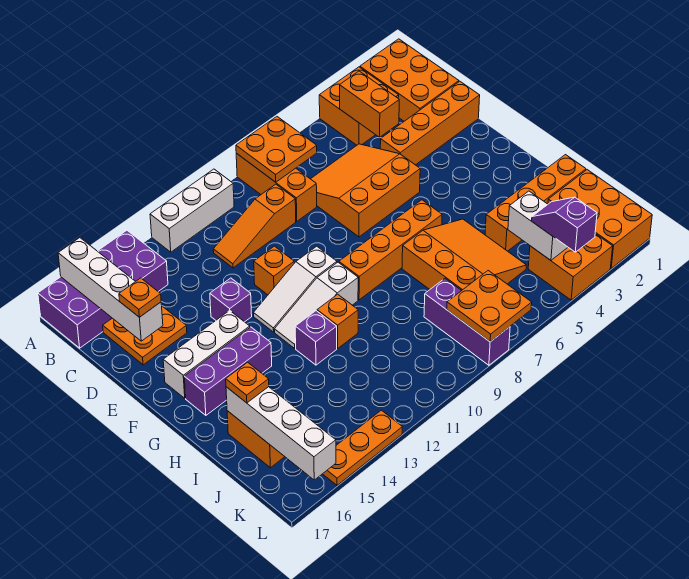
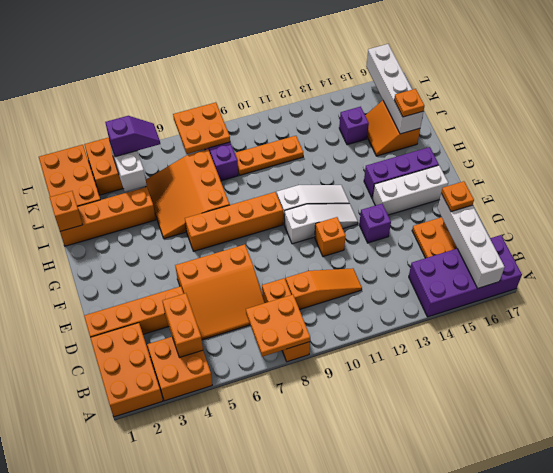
white brick A10:A12 level 1 -> none
orange brick H11 level 1 -> orange brick I1 level 2
purple brick H12 level 1 -> purple brick J14 level 1
purple slope K4:L4 level 3 top L -> purple slope K4:K5 level 3 top 4
orange plate L13:L15 level 1 -> orange plate J9:J11 level 1

